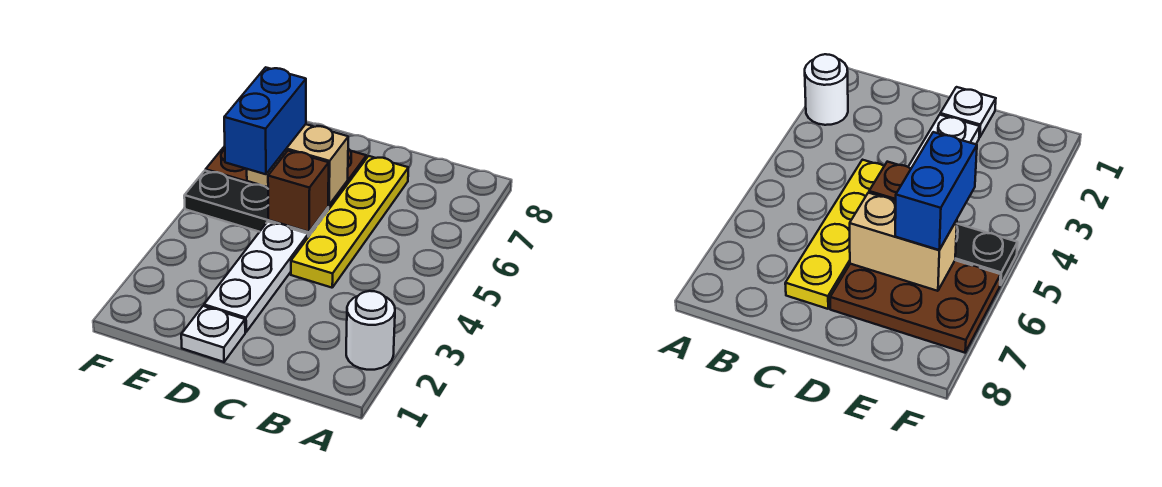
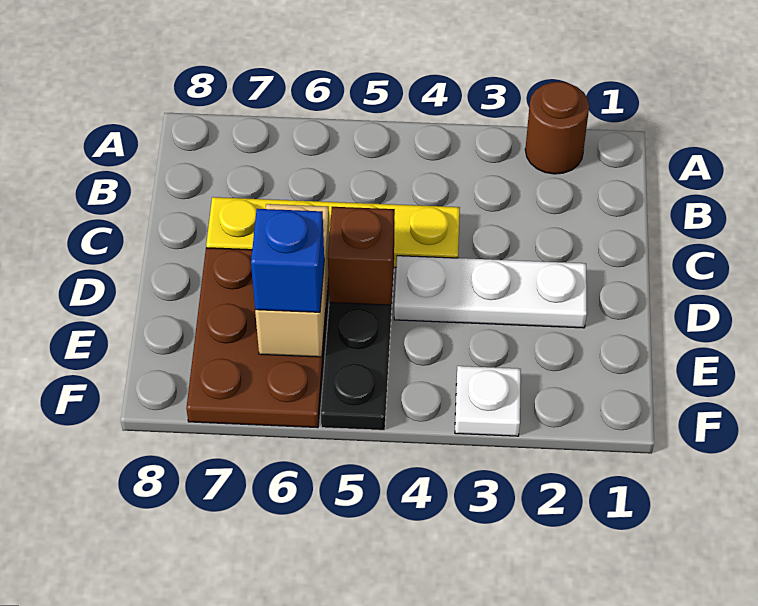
white round brick A2 level 1 -> brown round brick A2 level 1
white plate D1 level 1 -> white plate F3 level 1
blue brick E5:E6 level 3 -> blue brick E6 level 3

